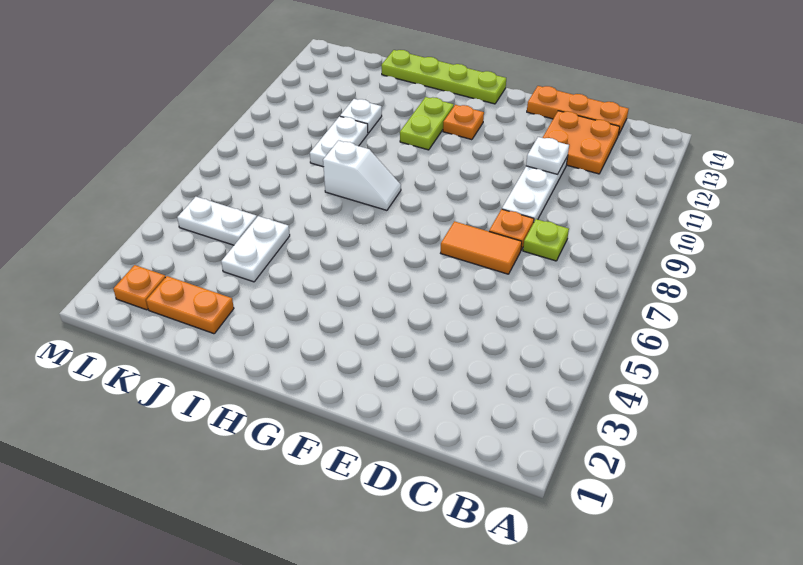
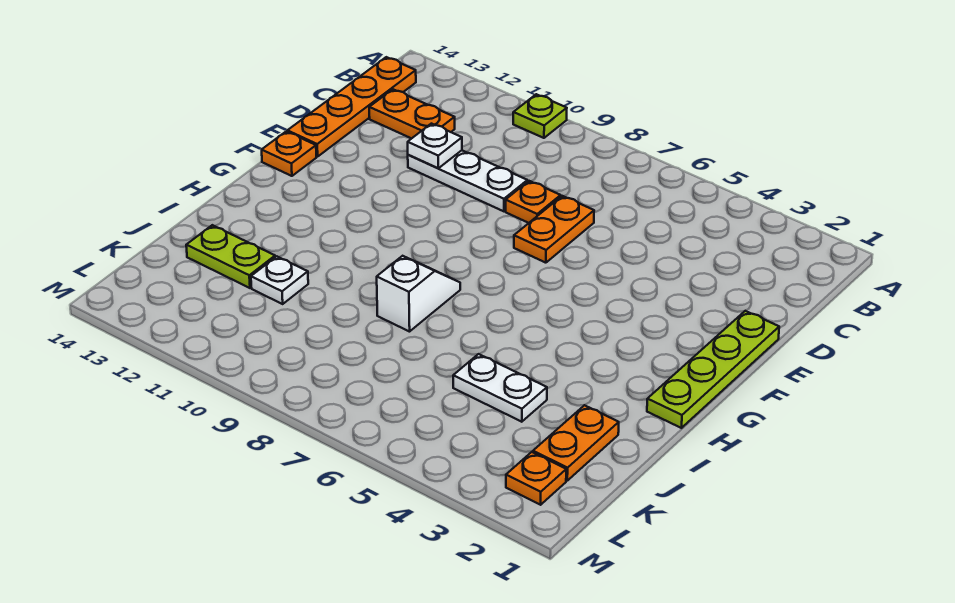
lime plate C8 level 1 -> lime plate A10 level 1
orange plate C12:D13 level 1 -> orange plate C12:C13 level 1
orange plate C14:E14 level 1 -> orange plate B14:E14 level 1
orange tile D7:E7 level 1 -> orange plate D7:E7 level 1
orange plate G12 level 1 -> orange plate F14 level 1
lime plate G14:J14 level 1 -> lime plate E1:H1 level 1
lime plate H11:H12 level 1 -> lime plate J12:J13 level 1
white plate J9:J10 level 1 -> none
white plate K5:L5 level 1 -> none

